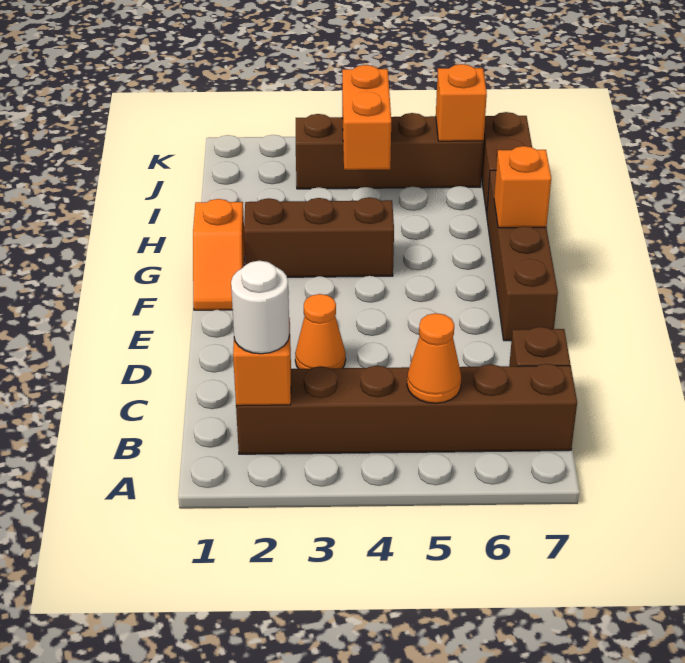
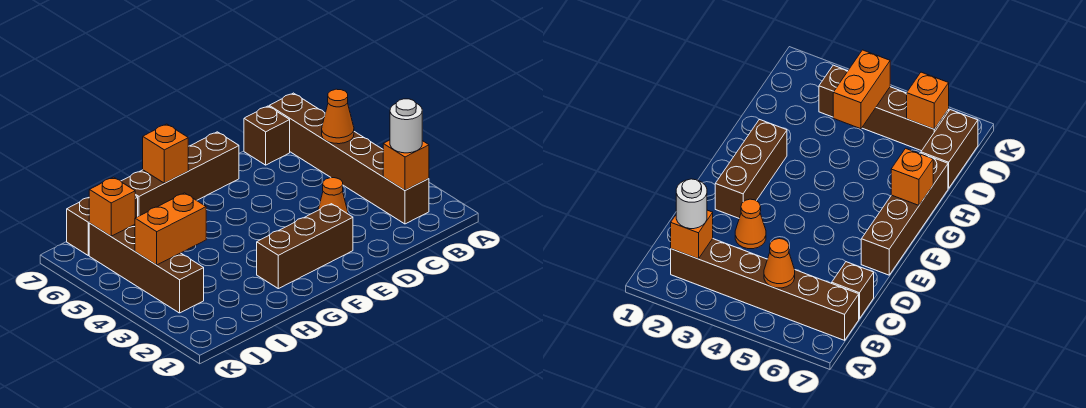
orange slope F1:G1 level 1 top G -> none
brown brick G2:G4 level 1 -> brown brick E2:G2 level 1

